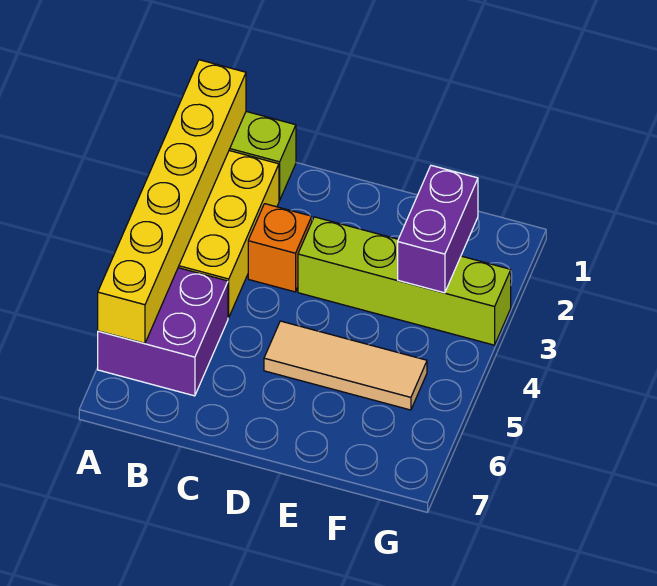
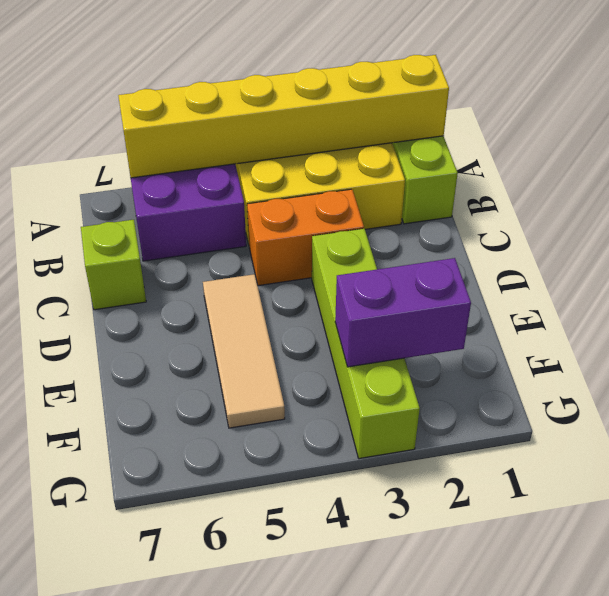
orange brick C3 level 1 -> orange brick C3:C4 level 1
none -> lime brick C7 level 1

